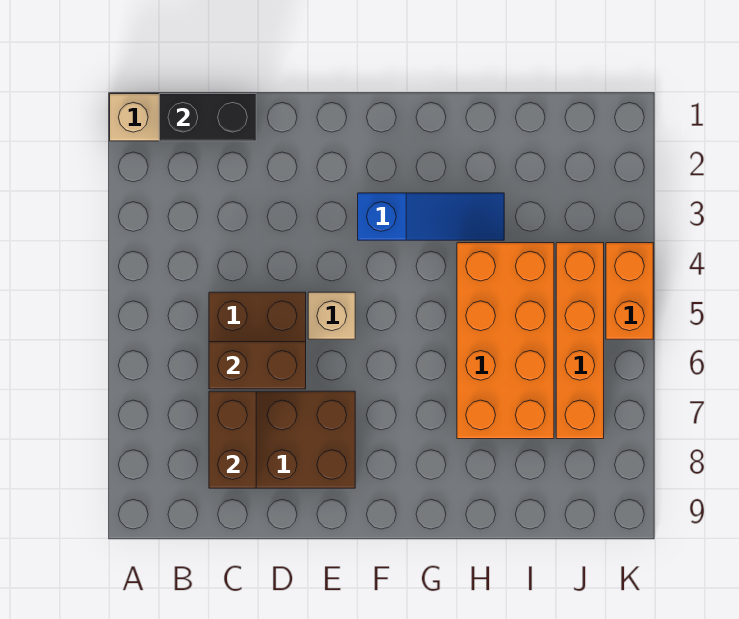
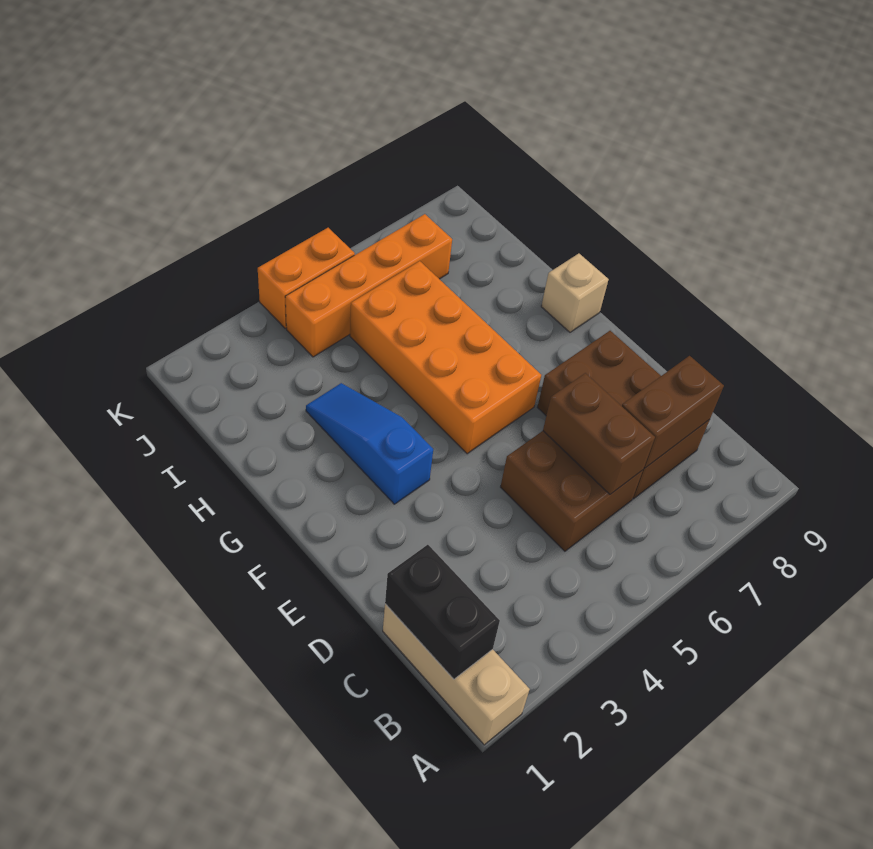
tan brick E5 level 1 -> tan brick G9 level 1
orange brick H4:I7 level 1 -> orange brick F5:I6 level 1

